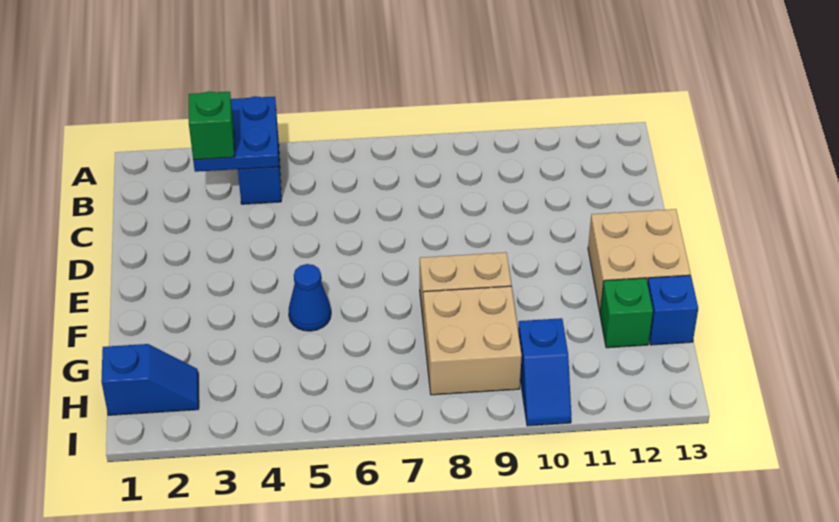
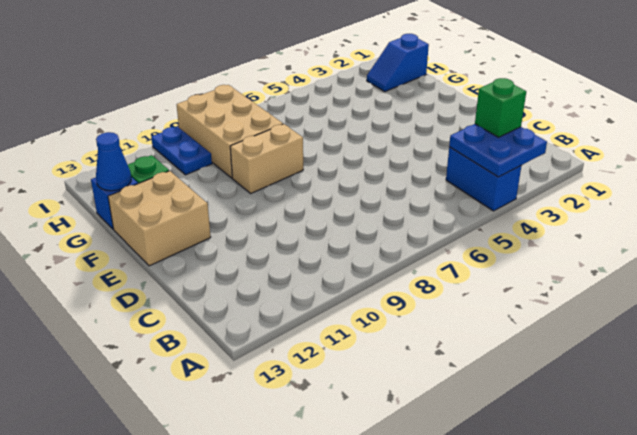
blue cone F5 level 1 -> blue cone G13 level 2
tan brick G8:H9 level 1 -> tan brick G8:I9 level 1
blue slope H10:I10 level 1 top H -> blue plate H10:I10 level 1

